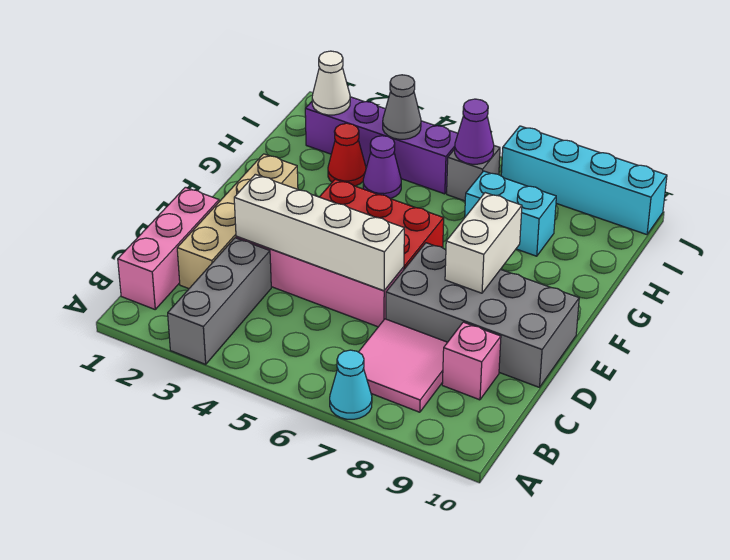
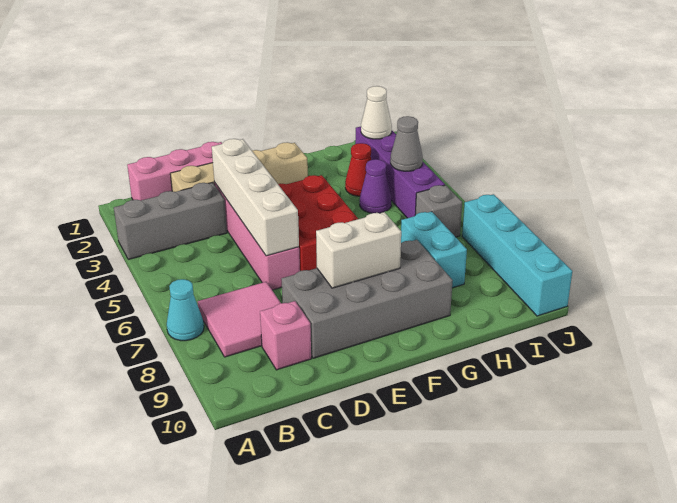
grey brick D7:E10 level 1 -> grey brick D8:G9 level 1
purple cone I6 level 2 -> none

